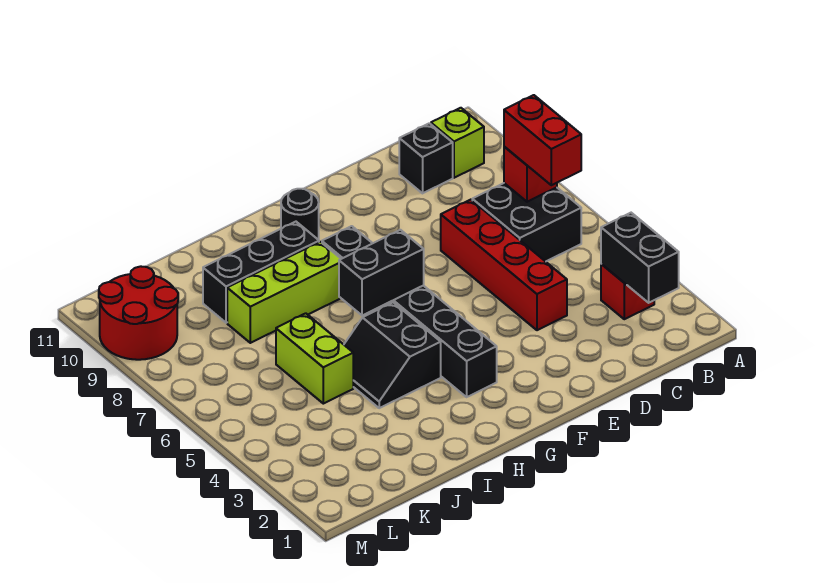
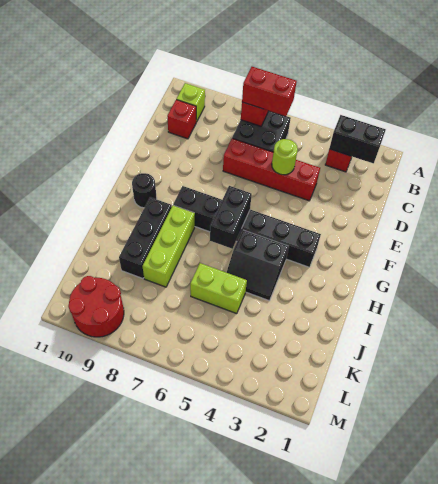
black brick C10 level 1 -> red brick C10 level 1
none -> lime round brick D5 level 2

